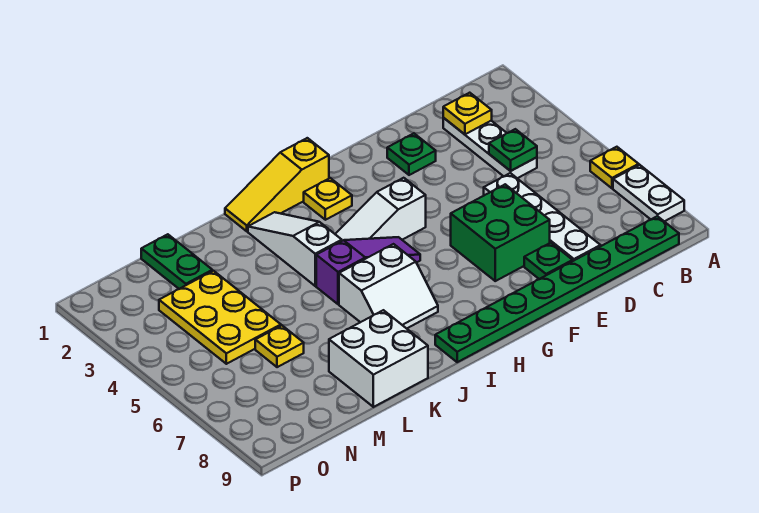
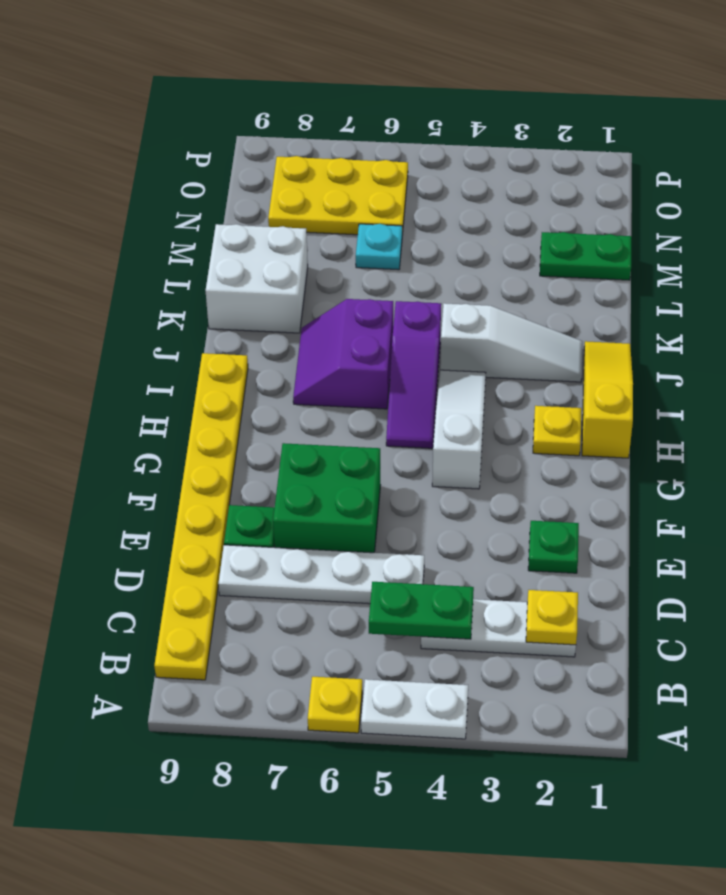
white plate A7:A8 level 1 -> white plate A4:A5 level 1
green plate B9:I9 level 1 -> yellow plate B9:I9 level 1
green plate C4 level 2 -> green plate C4:C5 level 2
white slope I6:J7 level 1 top 6 -> purple slope I6:J7 level 1 top 6
yellow plate M3:N5 level 1 -> yellow plate N6:O8 level 1
yellow plate M6 level 1 -> cyan plate M6 level 1

